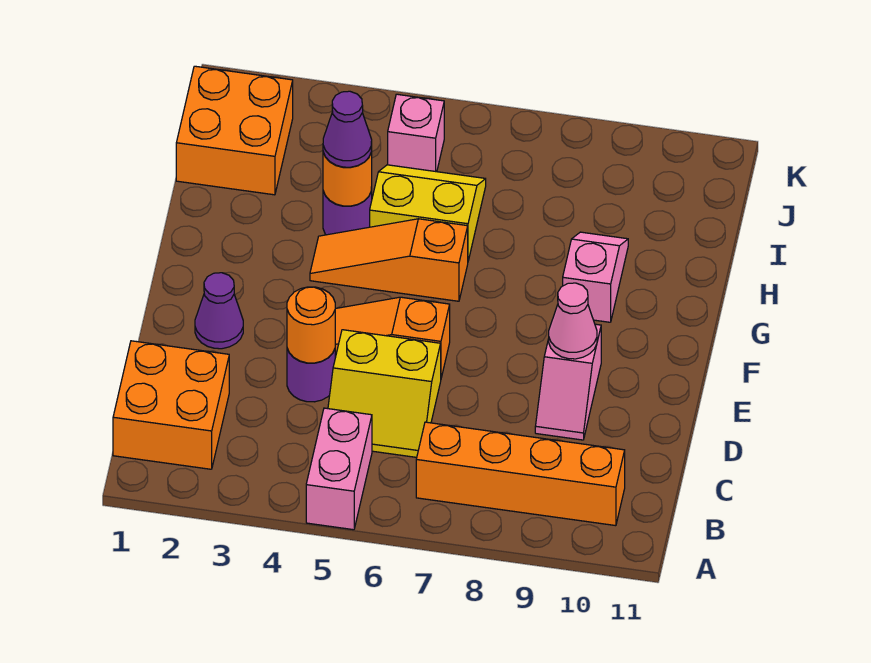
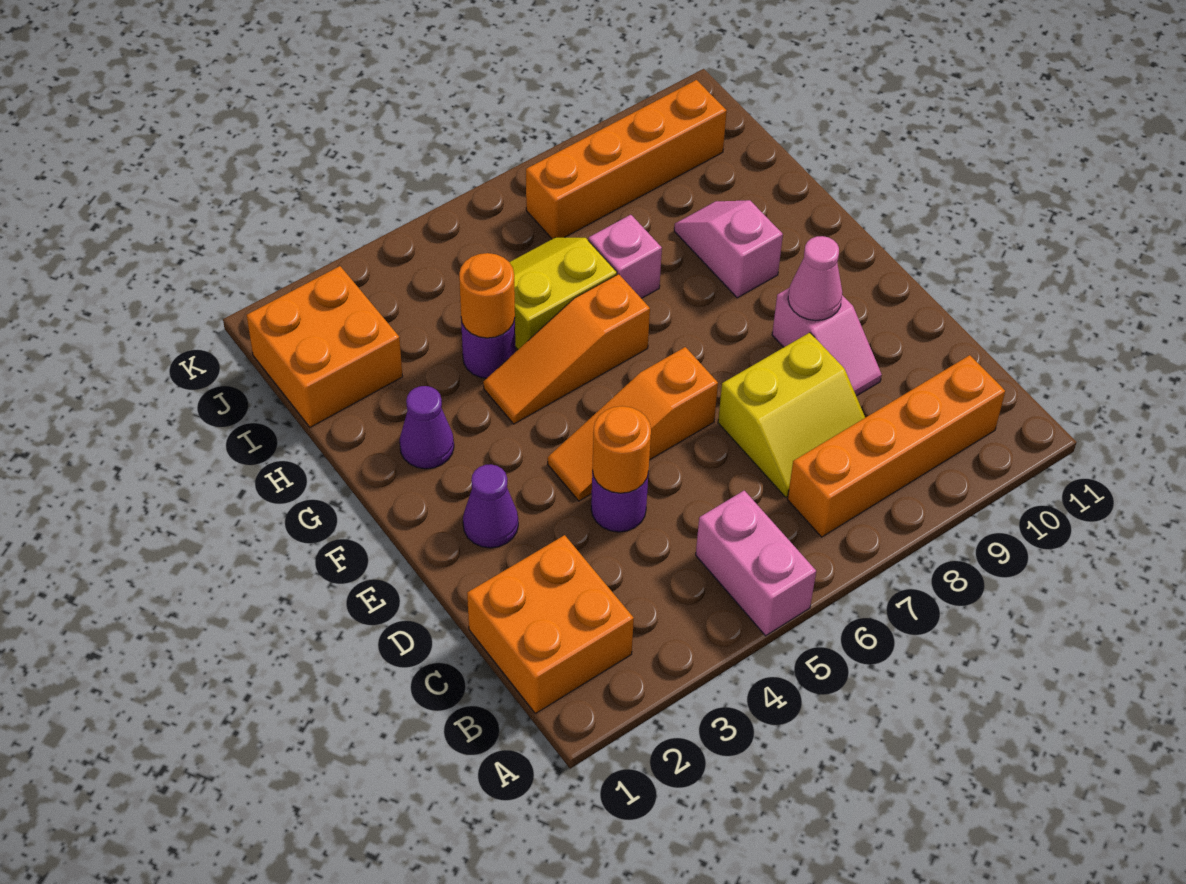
yellow slope C5:D6 level 1 top D -> yellow slope C7:D8 level 1 top D
purple cone H4 level 3 -> purple cone G2 level 1
pink brick J5 level 1 -> pink brick H7 level 1
none -> orange brick J7:J10 level 1

